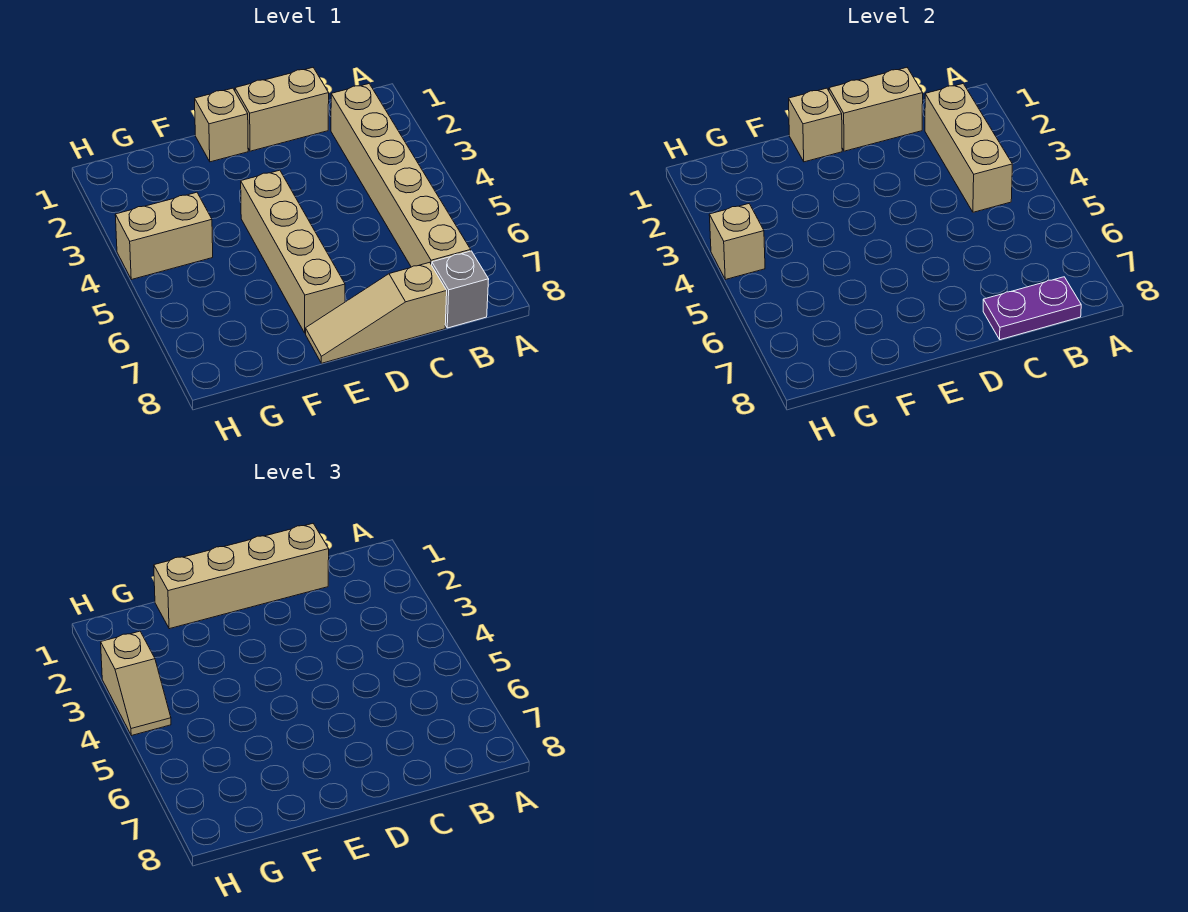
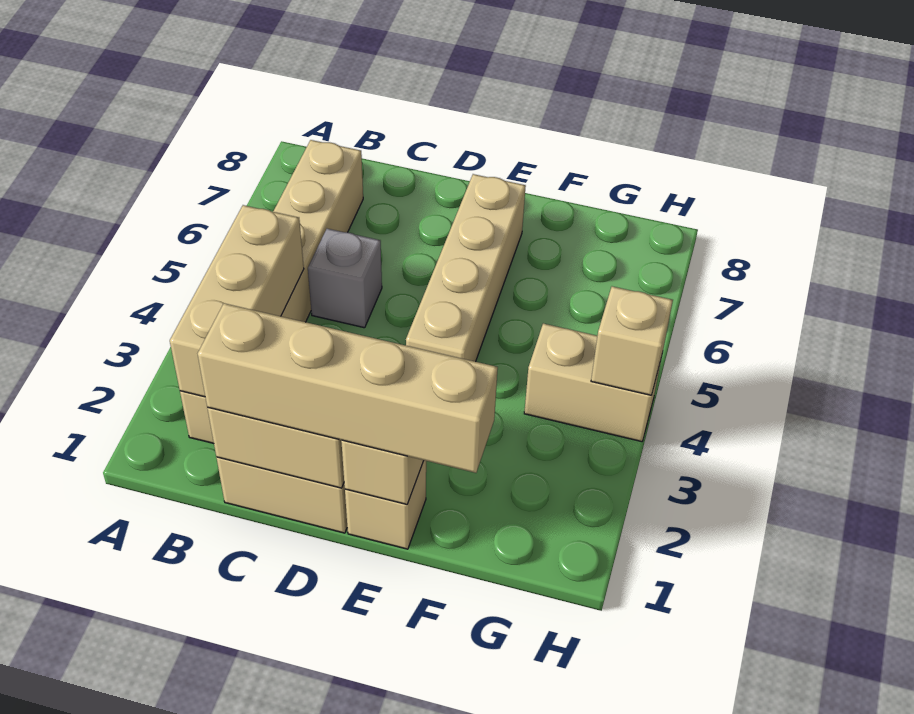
grey brick B8 level 1 -> grey brick C5 level 1
purple plate B8:C8 level 2 -> none
tan slope C8:E8 level 1 top C -> none
tan slope H3:H4 level 3 top 3 -> none

